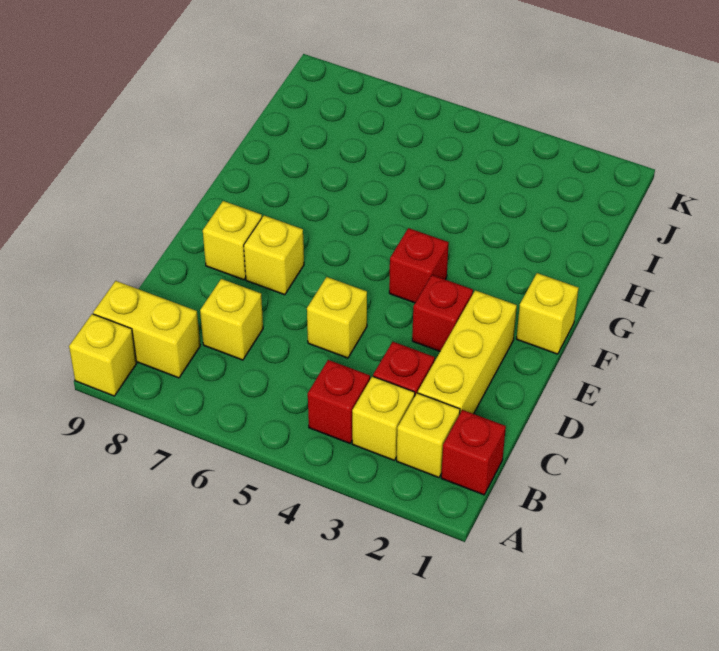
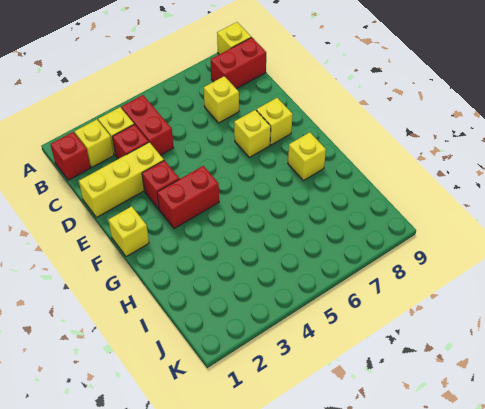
red brick B4 level 1 -> red brick B4:C4 level 1
yellow brick B8:B9 level 1 -> red brick B8:B9 level 1
yellow brick C2:E2 level 1 -> yellow brick D1:D3 level 1
yellow brick D5 level 1 -> yellow brick G8 level 1
red brick F4 level 1 -> red brick F3:F4 level 1

